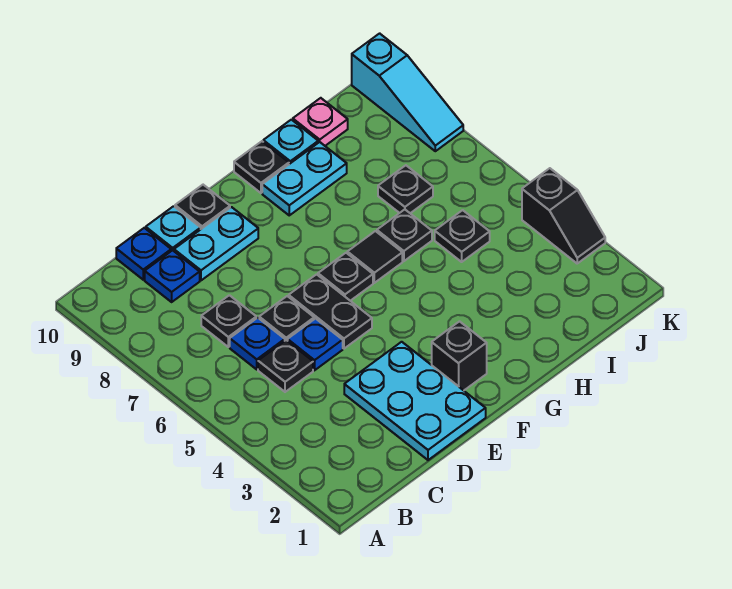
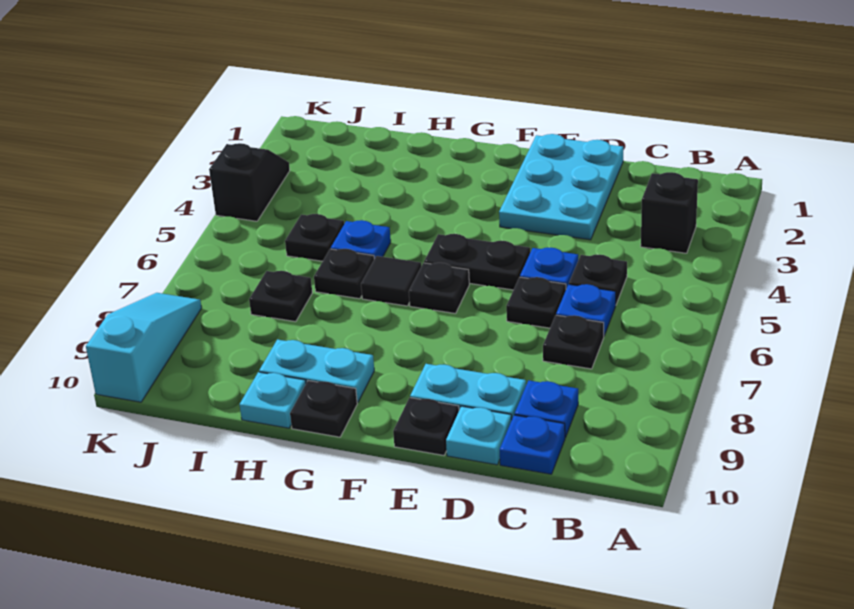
black plate E5:E6 level 1 -> black plate E5:F5 level 1
black brick F2 level 1 -> black brick B3 level 1
none -> blue plate H5 level 1
pink plate I10 level 1 -> none

